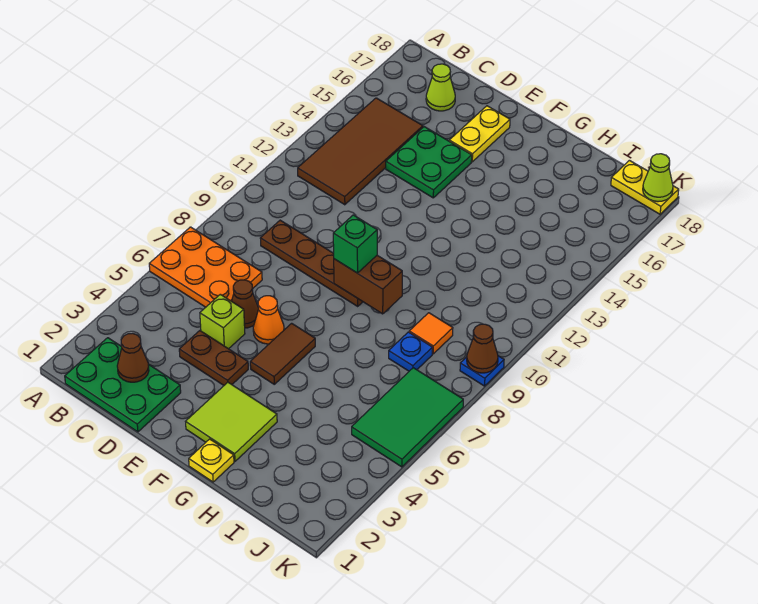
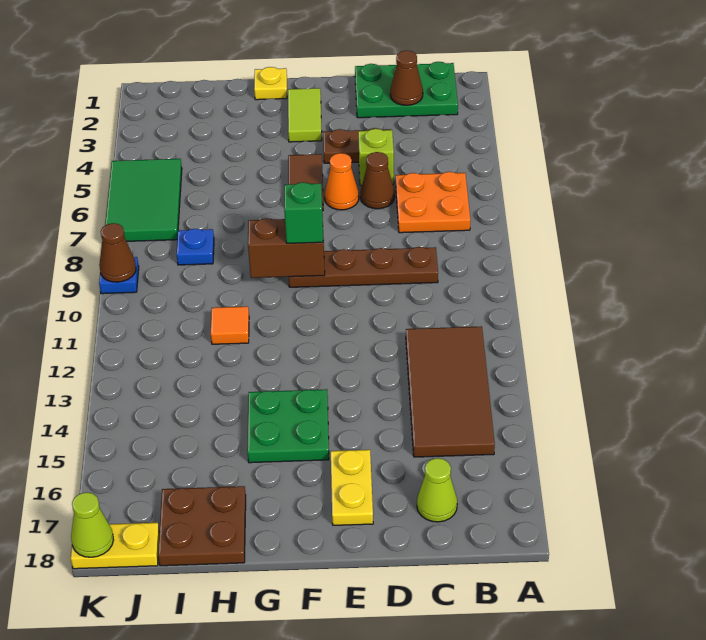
orange plate A6:C7 level 1 -> orange plate B6:C7 level 1
green plate D14:E15 level 1 -> green plate F14:G15 level 1
lime tile F2:G3 level 1 -> lime tile F2:F3 level 1
none -> brown plate H17:I18 level 1
orange tile I9 level 1 -> orange tile H11 level 1

